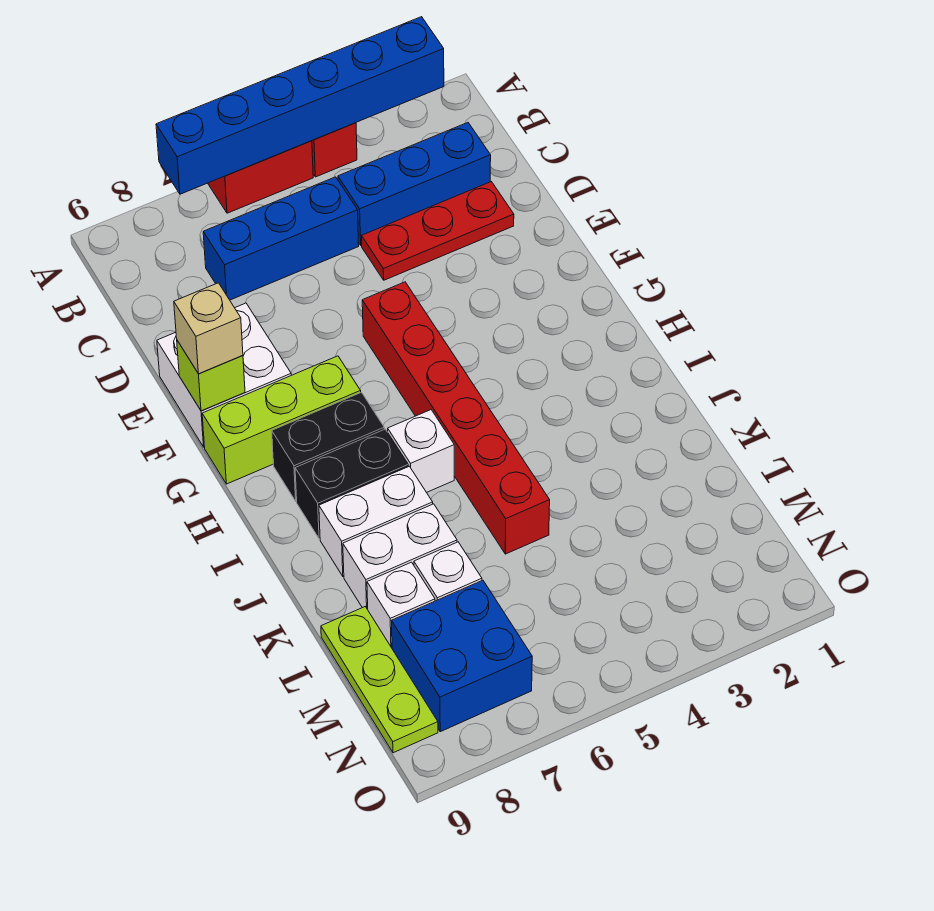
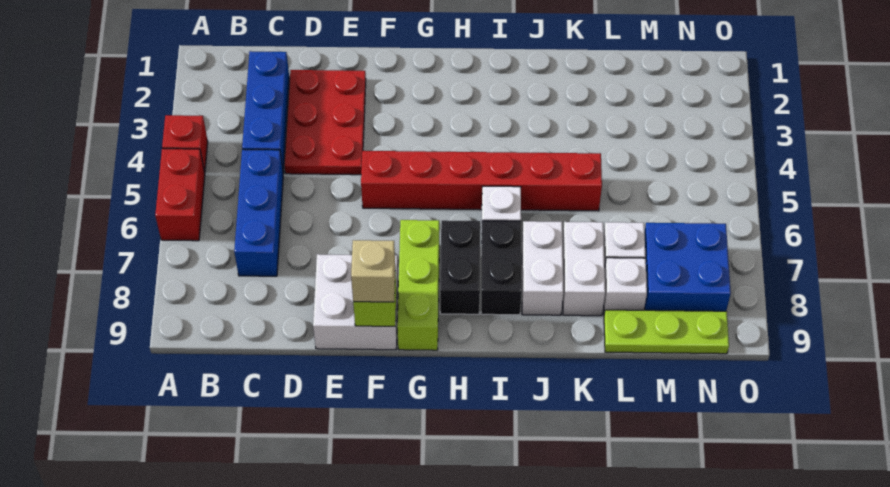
blue brick A2:A7 level 2 -> none
red plate D2:D4 level 1 -> red plate D2:E4 level 1

